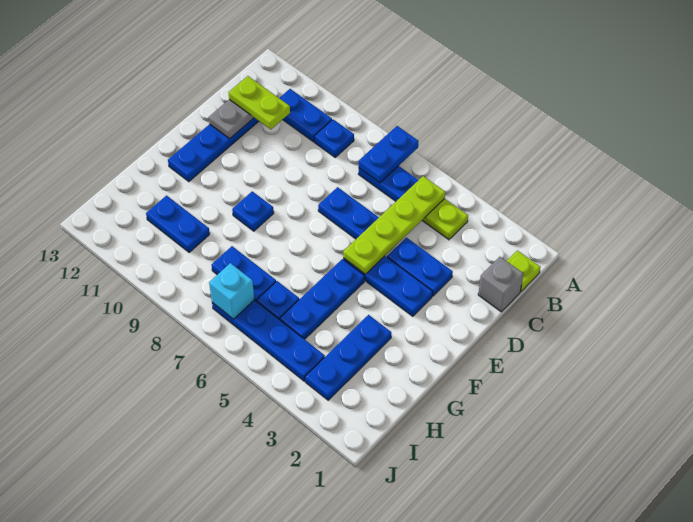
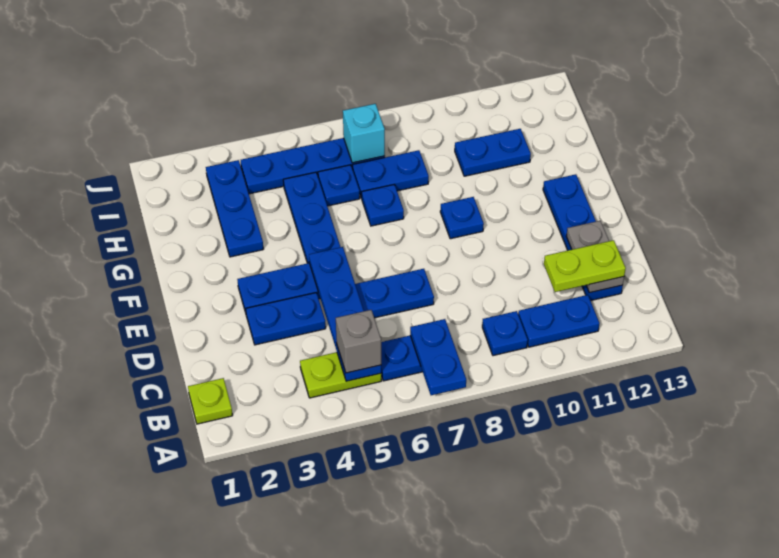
lime plate B5:E5 level 2 -> blue plate B5:E5 level 2
grey brick C1 level 1 -> grey brick B5 level 3
none -> blue plate G7 level 1

